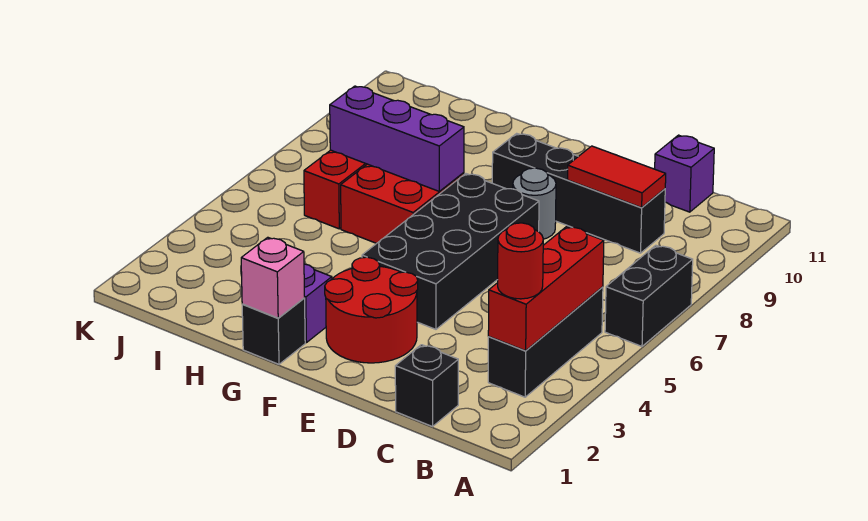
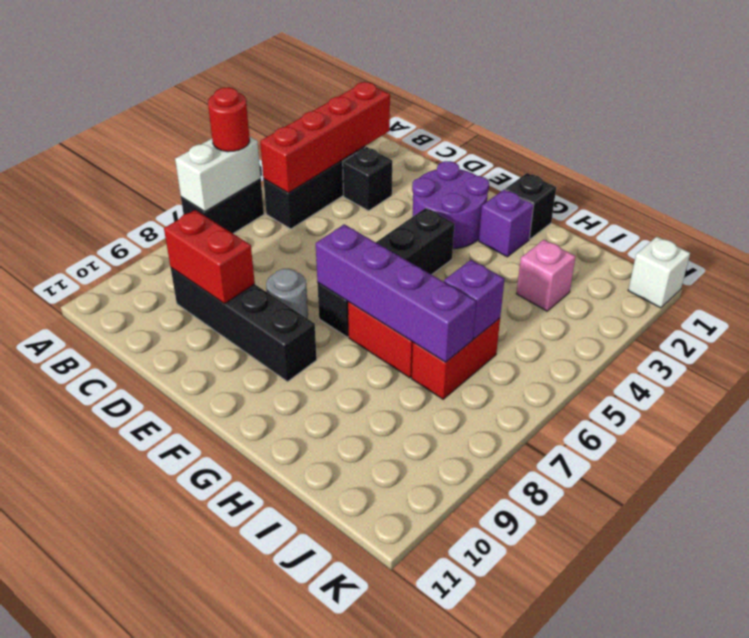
none -> white brick A6:A7 level 2
red brick B3:B5 level 2 -> red brick B2:B5 level 2
red round brick B3 level 3 -> red round brick A6 level 3
black brick C1 level 1 -> black brick C3 level 1
red tile C9:D9 level 2 -> red brick C9:D9 level 2
purple brick C11 level 1 -> purple brick I6 level 2
red round brick E2:F3 level 1 -> purple round brick E2:F3 level 1
black brick E4:F7 level 1 -> black brick F4:F7 level 1
pink brick G1 level 2 -> pink brick I3 level 1
purple brick G7:I7 level 2 -> purple brick F7:I7 level 2
none -> white brick K1 level 1

